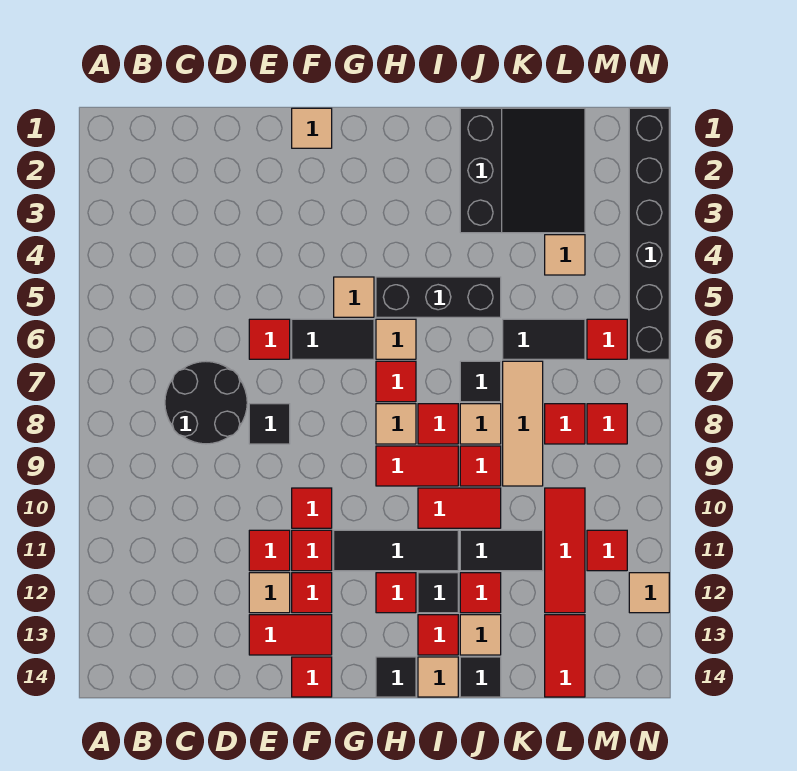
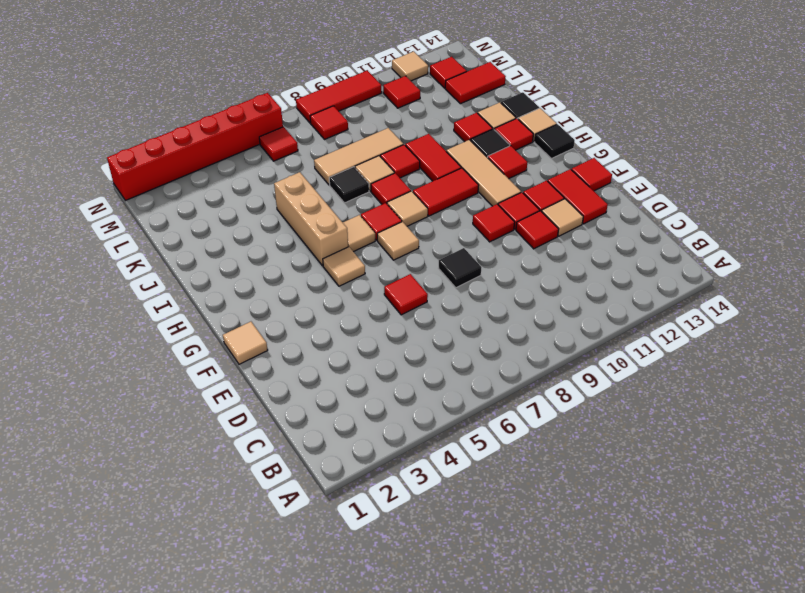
black round brick C7:D8 level 1 -> none
black tile F6:G6 level 1 -> none
black tile G11:I11 level 1 -> tan tile G11:I11 level 1
black brick H5:J5 level 1 -> tan brick H5:J5 level 1
red tile H9:I9 level 1 -> red tile H9:H10 level 1
black slope J1:L3 level 1 top J -> none
black tile J11:K11 level 1 -> none
black tile K6:L6 level 1 -> none
tan tile L4 level 1 -> tan tile G7 level 1
red tile L8 level 1 -> red tile M13 level 1
red tile L10:L12 level 1 -> red tile N8:N10 level 1
black brick N1:N6 level 1 -> red brick N1:N6 level 1

